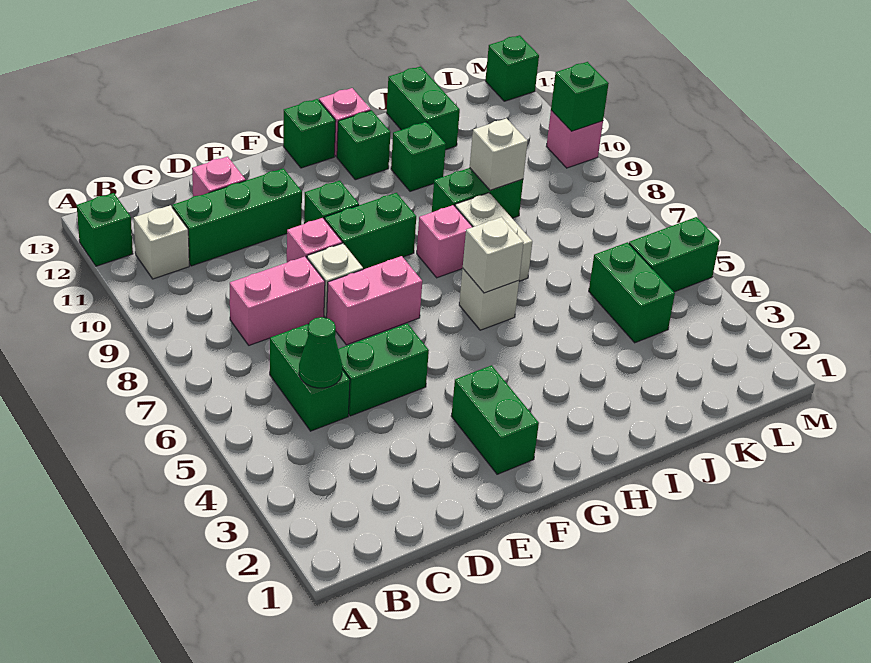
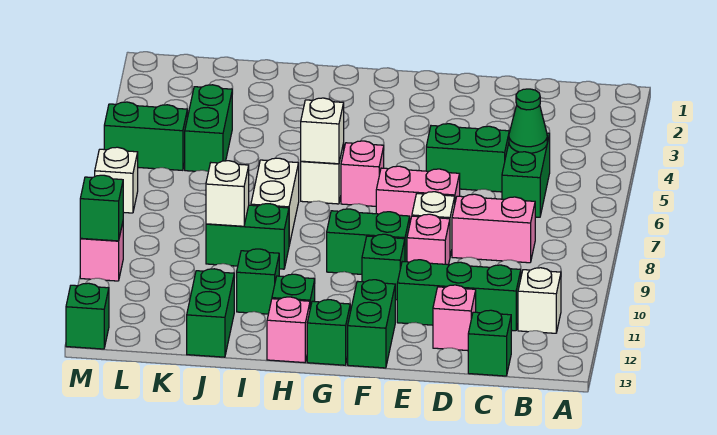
green brick A12 level 1 -> green brick C13 level 1
green brick F2:F3 level 1 -> green brick F12:F13 level 1
pink brick H8 level 1 -> pink brick G6 level 1
none -> white brick M7 level 1

